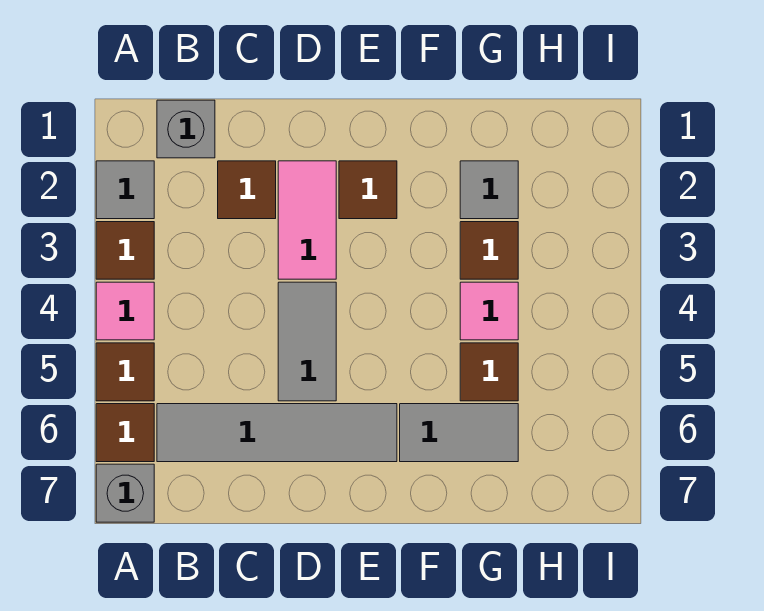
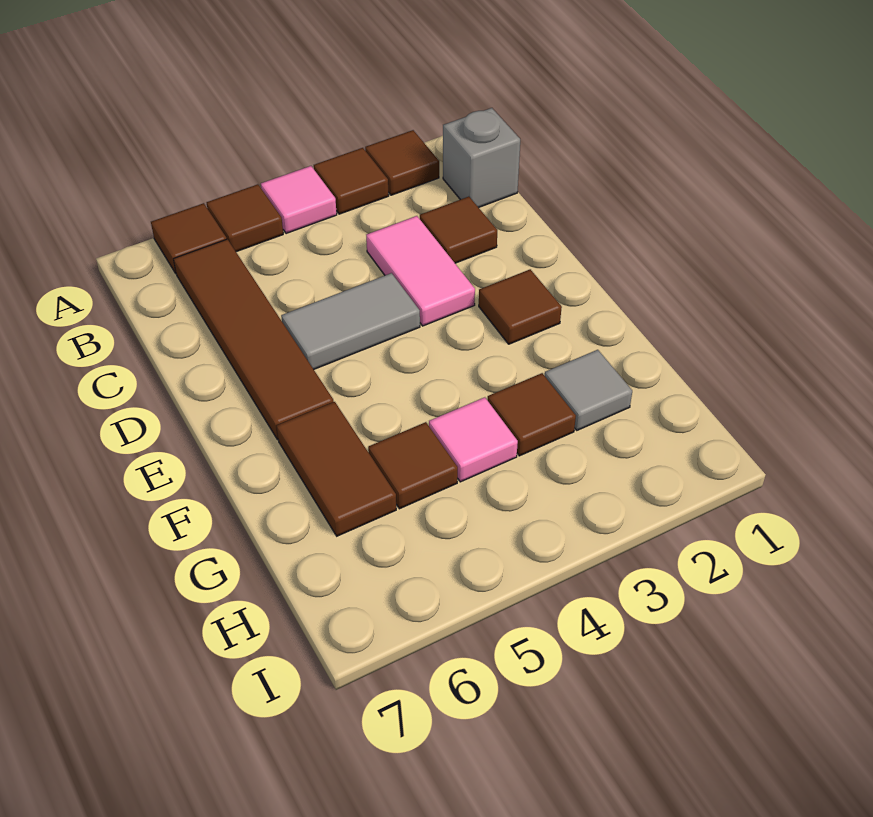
grey tile A2 level 1 -> brown tile A2 level 1
grey brick A7 level 1 -> none
grey tile B6:E6 level 1 -> brown tile B6:E6 level 1
pink tile D2:D3 level 1 -> pink tile C3:D3 level 1
grey tile F6:G6 level 1 -> brown tile F6:G6 level 1

